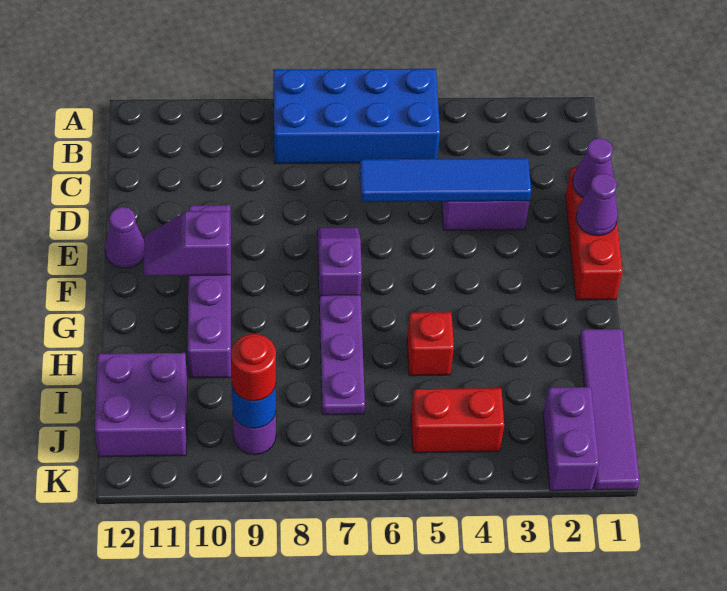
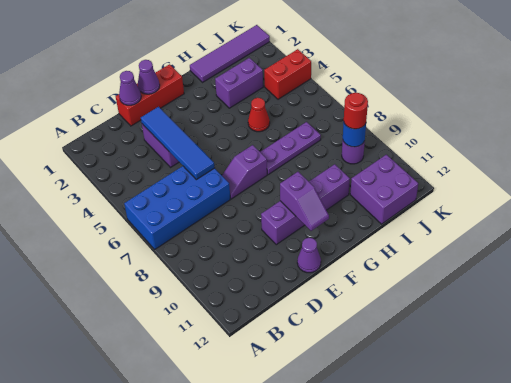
blue brick A5:B8 level 1 -> blue brick A6:D7 level 1
red brick H5 level 1 -> red cone H5 level 1
purple brick J2:K2 level 1 -> purple brick H3:I3 level 1
red brick J4:J5 level 1 -> red brick J4:K4 level 1

